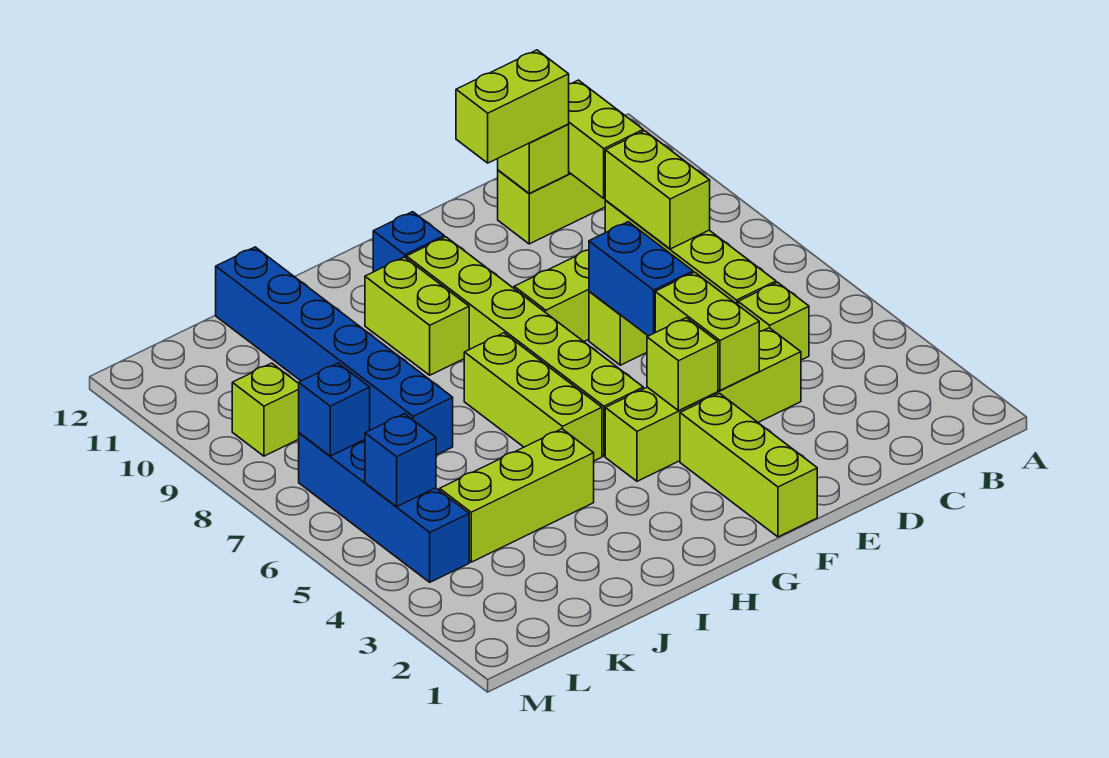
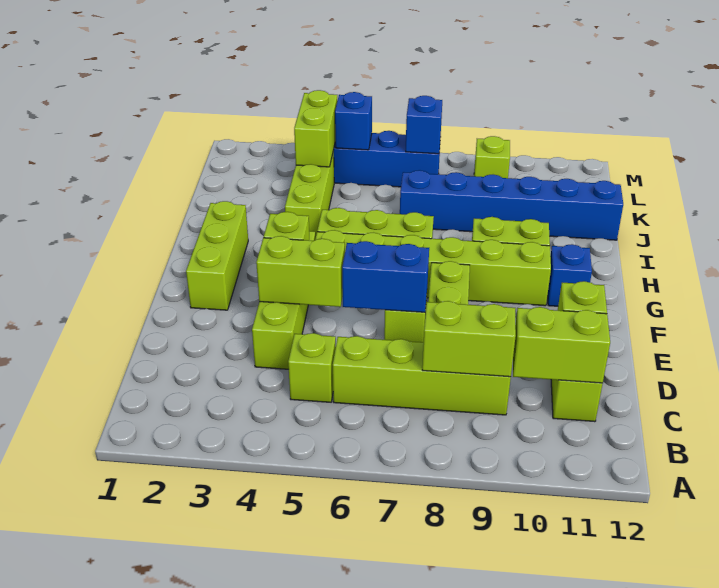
lime brick D11:E11 level 3 -> lime brick K4:L4 level 2
lime brick F1:F3 level 1 -> lime brick F2:H2 level 1

